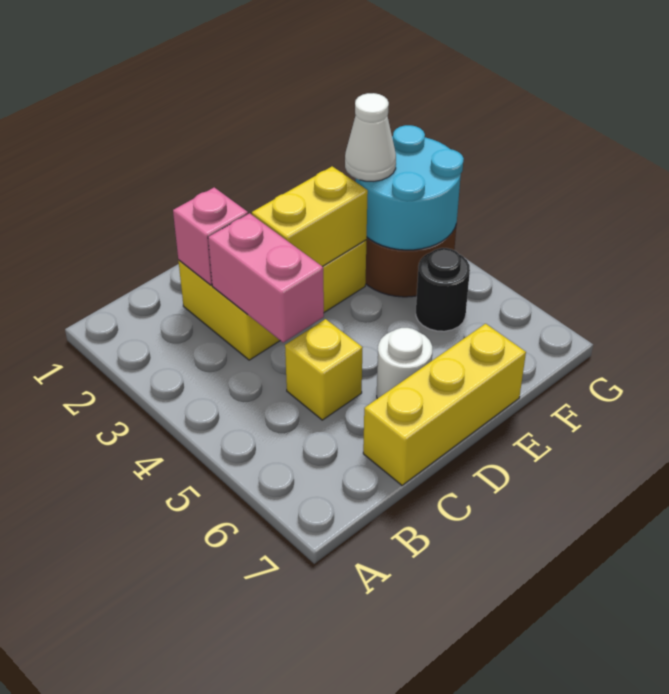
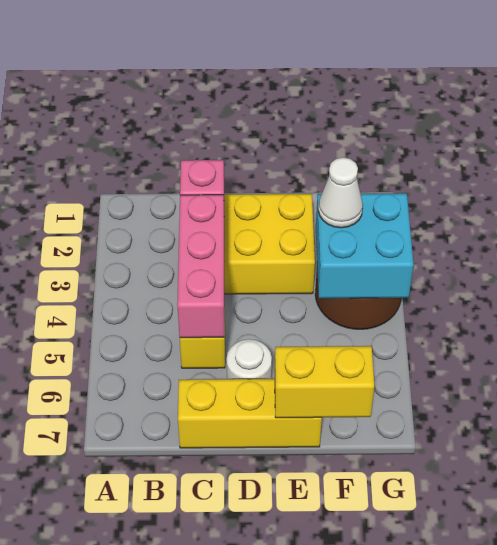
pink brick C3:C4 level 2 -> pink brick C3:C5 level 2
yellow brick D3:E3 level 2 -> yellow brick E7:F7 level 2
cyan round brick F3:G4 level 2 -> cyan brick F3:G4 level 2
black round brick F5 level 1 -> none

